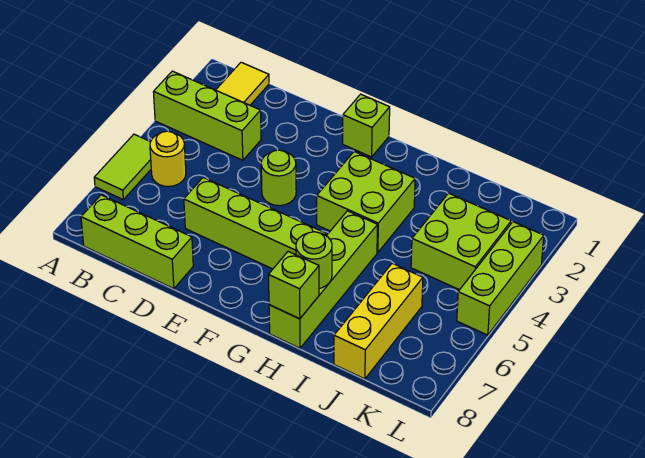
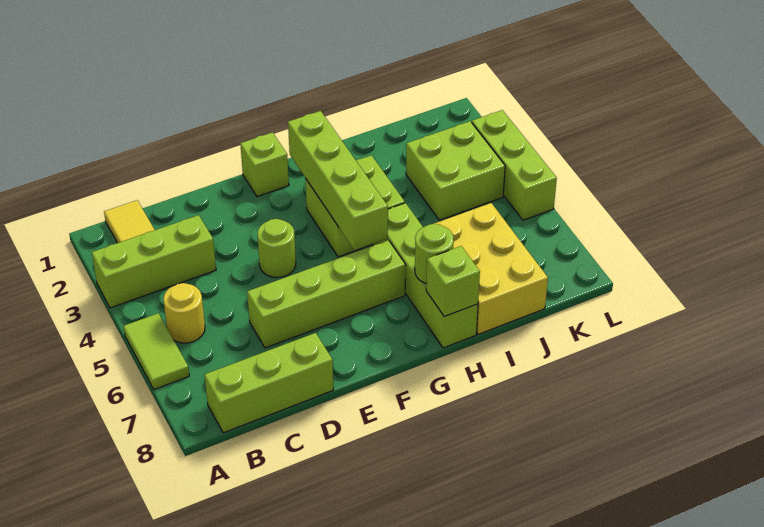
none -> lime brick G2:G5 level 2
yellow brick J6:J8 level 1 -> yellow brick I6:J8 level 1

